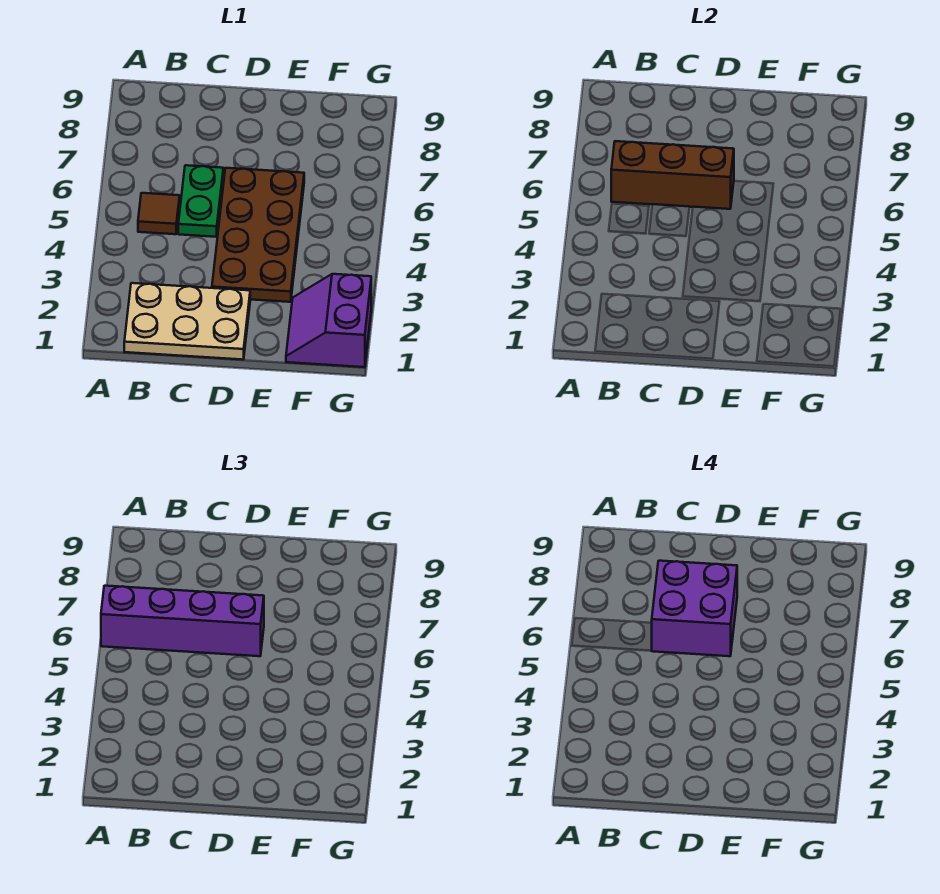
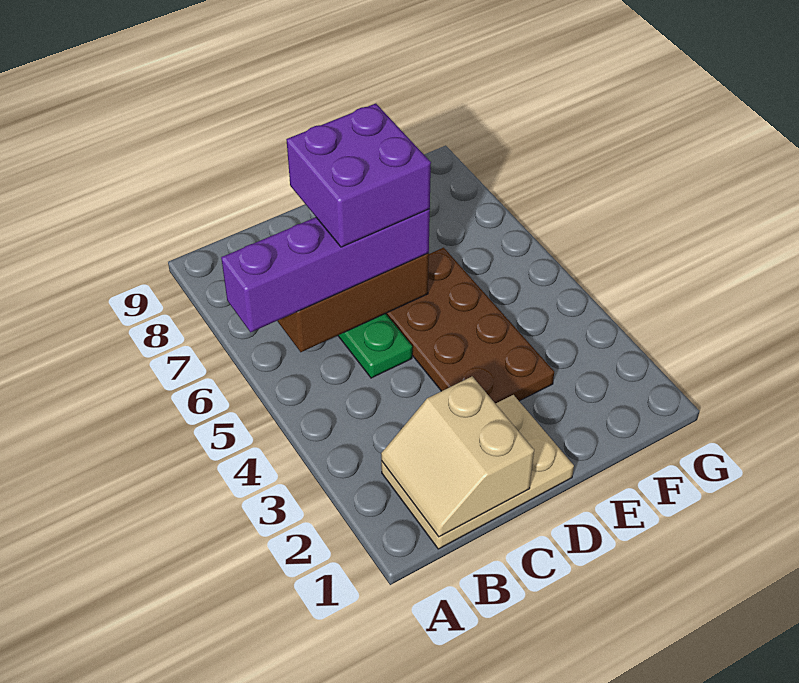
none -> tan slope B1:C2 level 2 top C
brown tile B5 level 1 -> none
purple slope F1:G2 level 1 top G -> none

